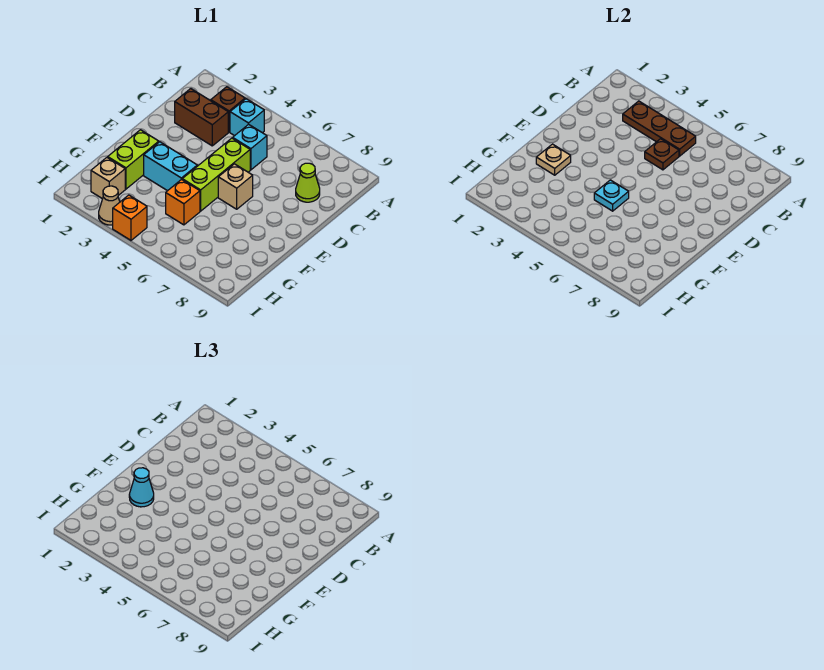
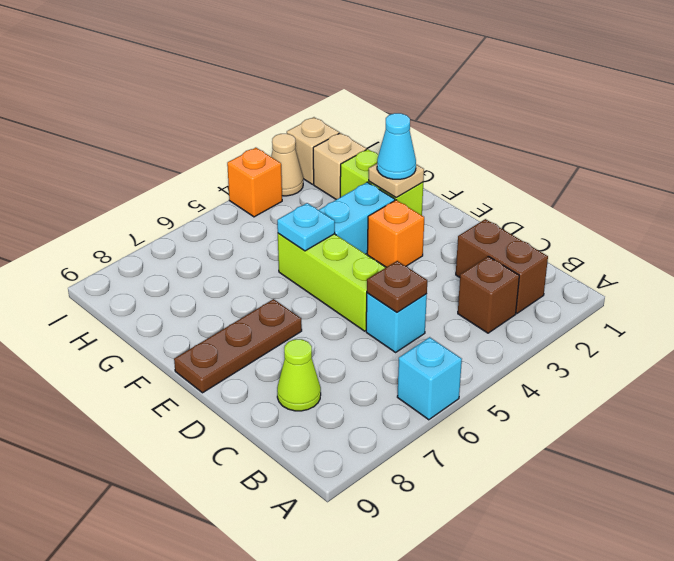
brown plate B3:B5 level 2 -> brown plate E7:E9 level 1
cyan brick B4 level 1 -> cyan brick A6 level 1
brown brick C2:C3 level 1 -> brown brick B2:C2 level 1
tan brick E6 level 1 -> tan brick I2 level 1
orange brick G5 level 1 -> orange brick E3 level 1

